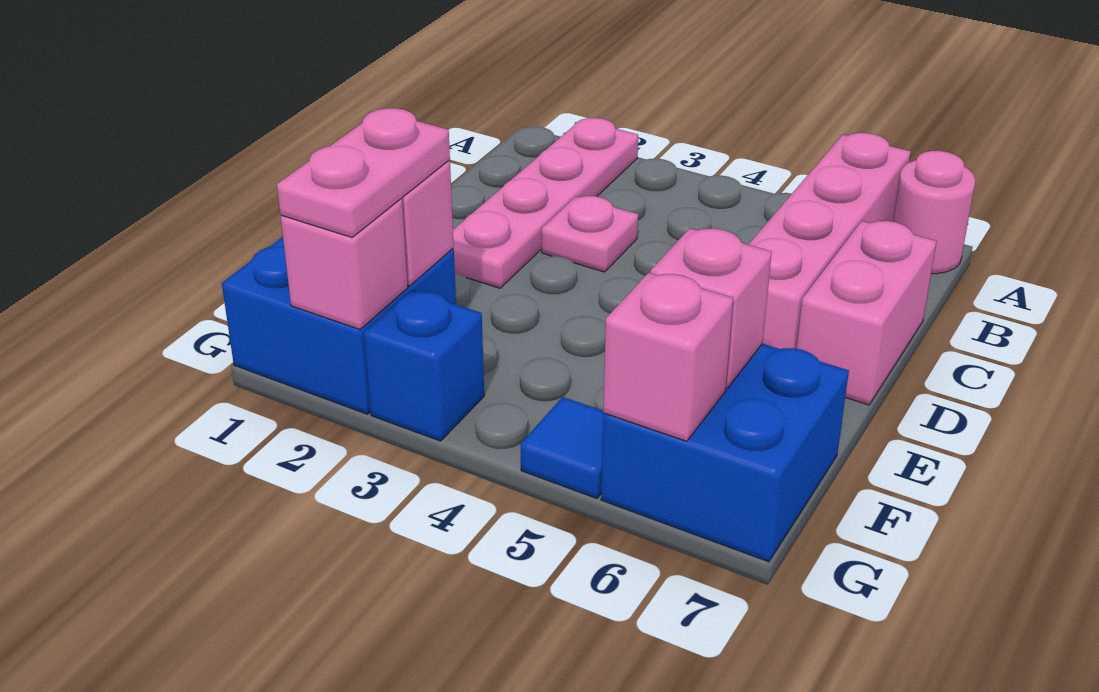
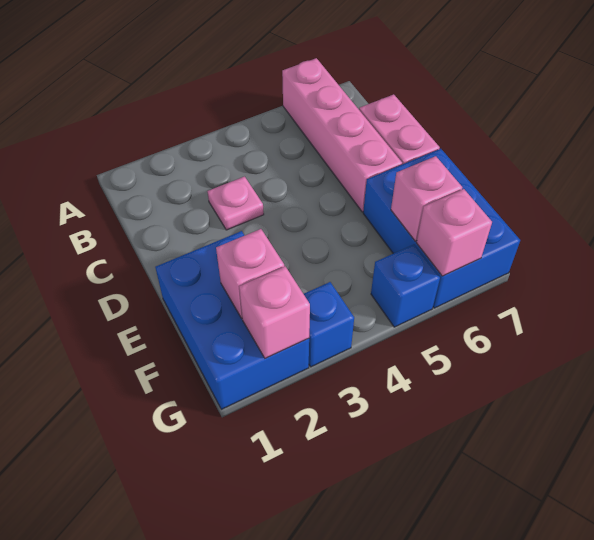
pink plate A2:D2 level 1 -> none
pink round brick A7 level 1 -> none
blue brick F1:G2 level 1 -> blue brick E1:G2 level 1
pink plate F2:G2 level 3 -> none
blue brick F6:G7 level 1 -> blue brick E6:G7 level 1
blue tile G5 level 1 -> blue brick G5 level 1

